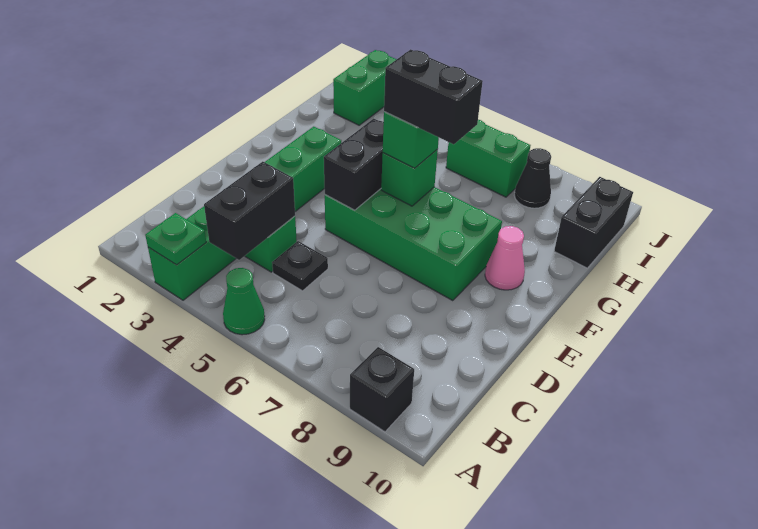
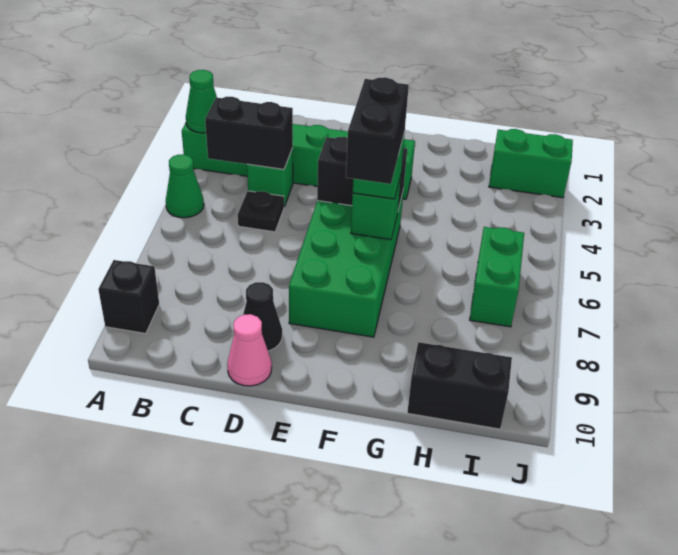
green plate A3 level 2 -> green cone A3 level 2
pink cone F9 level 1 -> pink cone D10 level 1
black cone I8 level 1 -> black cone D9 level 1

